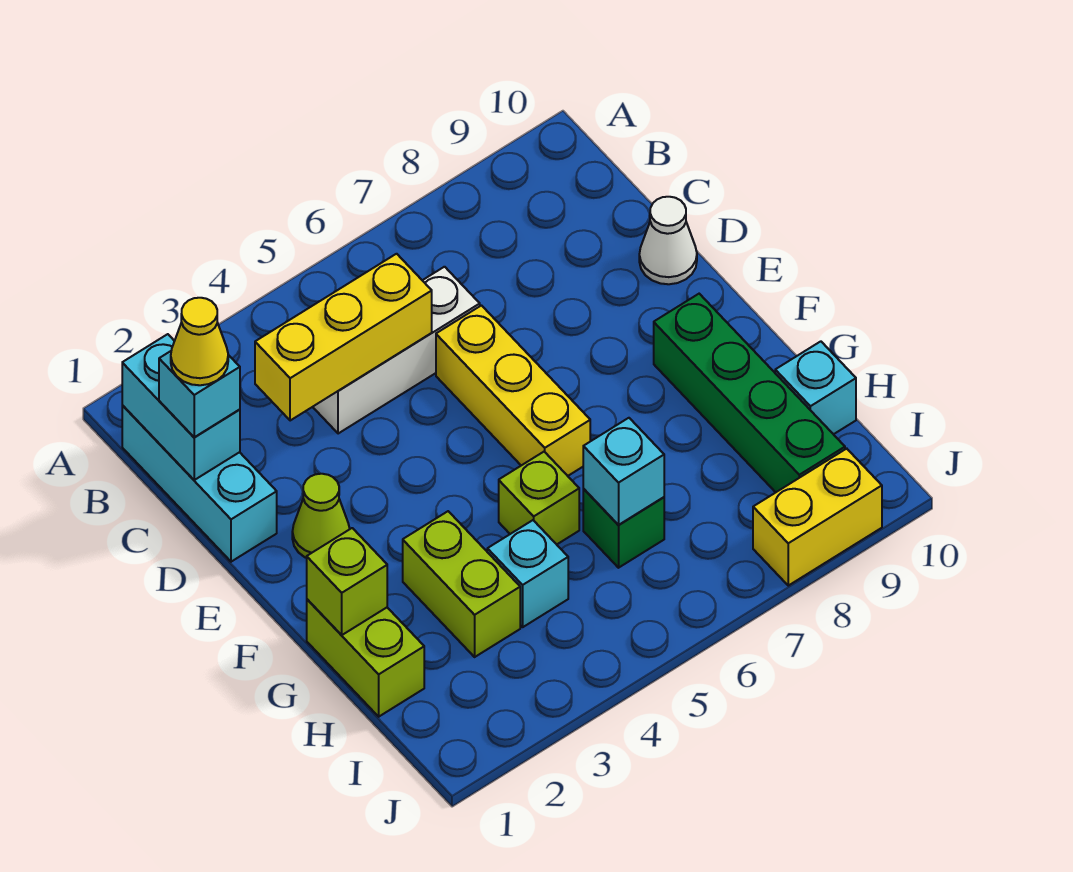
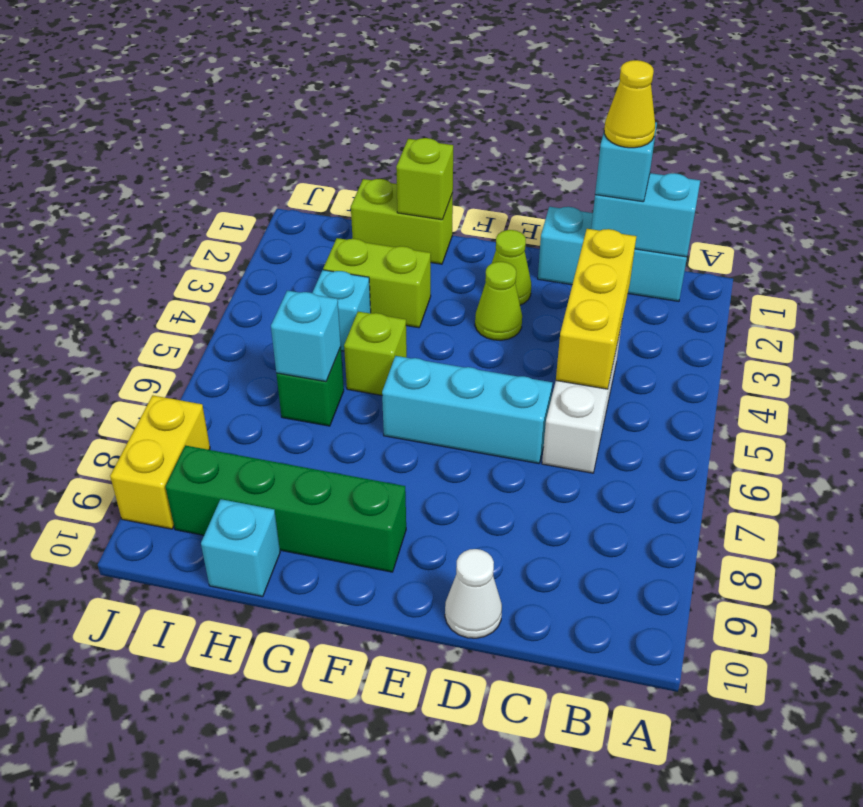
yellow brick D6:F6 level 1 -> cyan brick D6:F6 level 1
none -> lime cone E3 level 1

